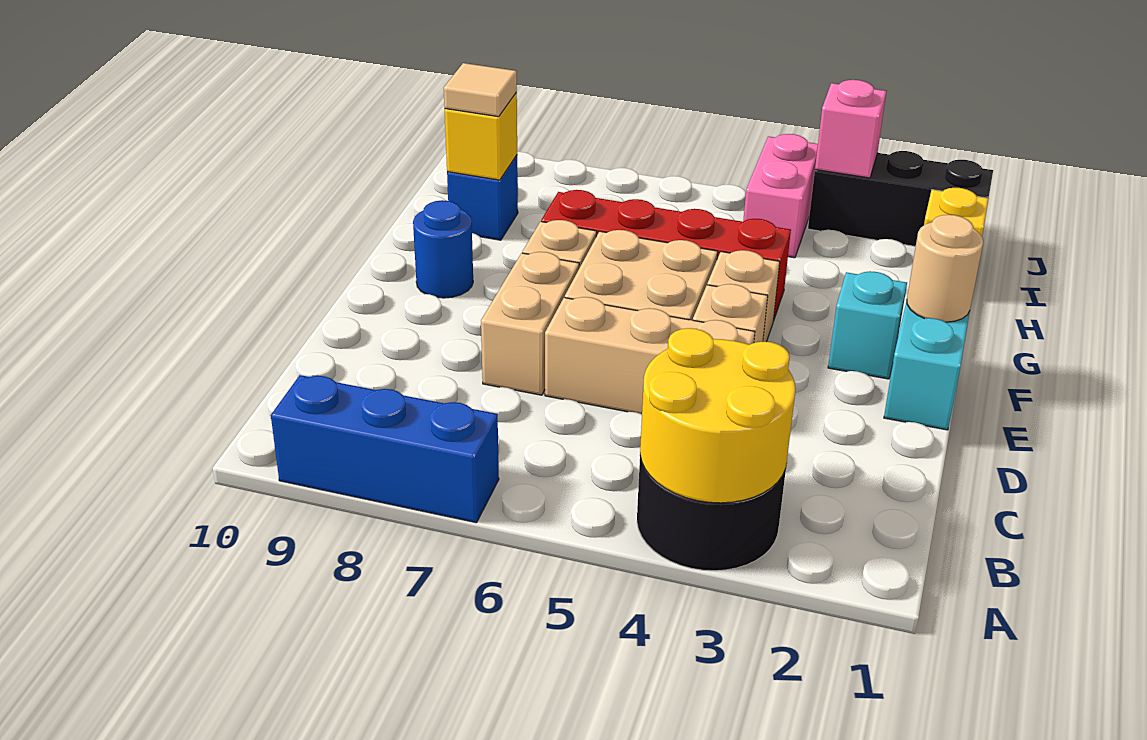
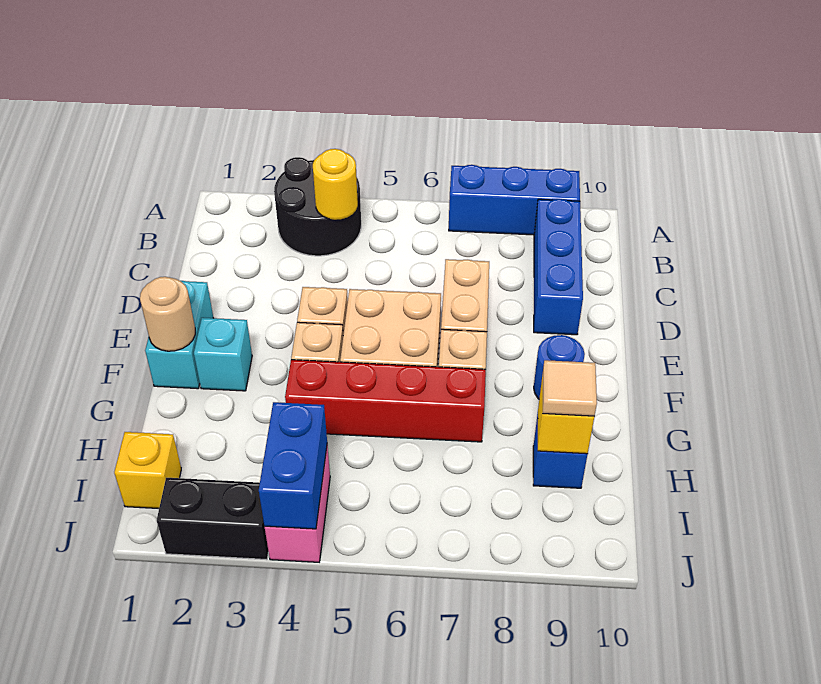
yellow round brick A3:B4 level 2 -> yellow round brick B4 level 2
none -> blue brick B9:D9 level 1
tan brick D4:D6 level 1 -> none
none -> blue brick I4:J4 level 2
black brick J1:J3 level 1 -> black brick J2:J3 level 1
pink brick J3 level 2 -> none

